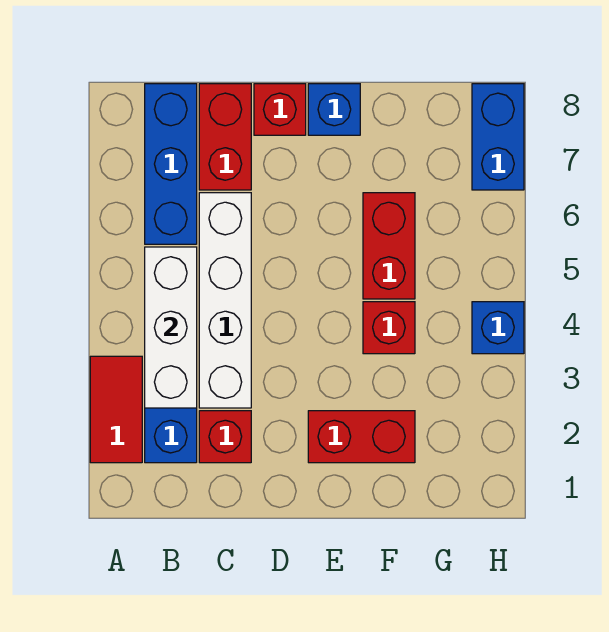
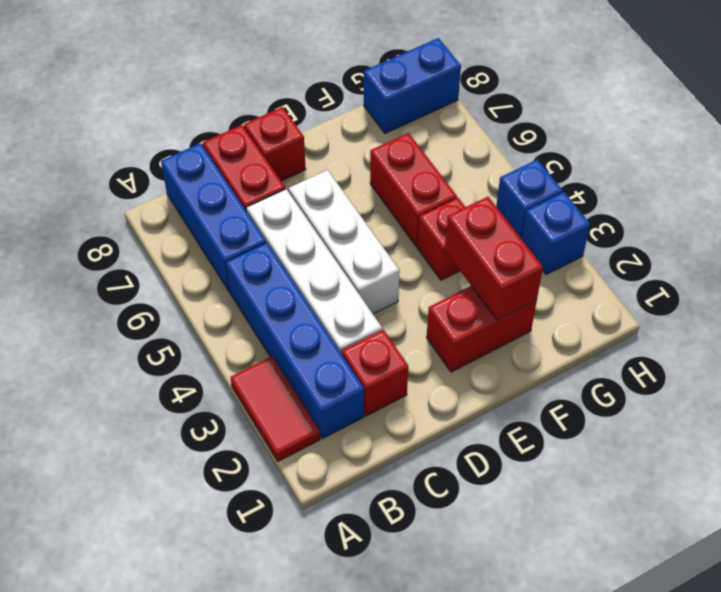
white brick B3:B5 level 2 -> white brick D4:D6 level 1
blue brick E8 level 1 -> blue brick H3 level 1
none -> red brick F2:F3 level 2
blue brick H7:H8 level 1 -> blue brick G8:H8 level 1

